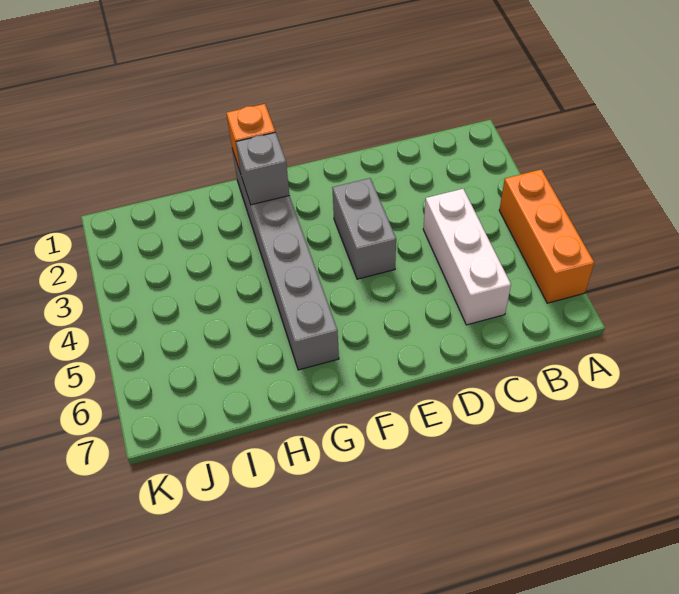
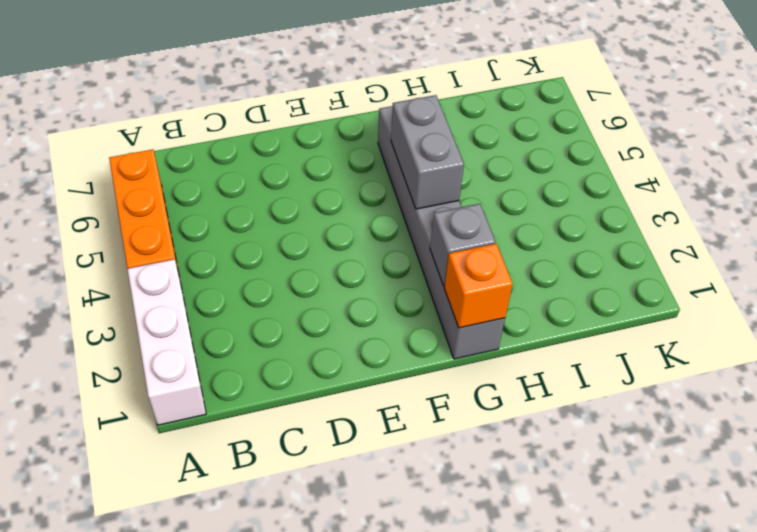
white brick C4:C6 level 1 -> white brick A1:A3 level 1
grey brick E3:E4 level 1 -> grey brick G4:G5 level 2

